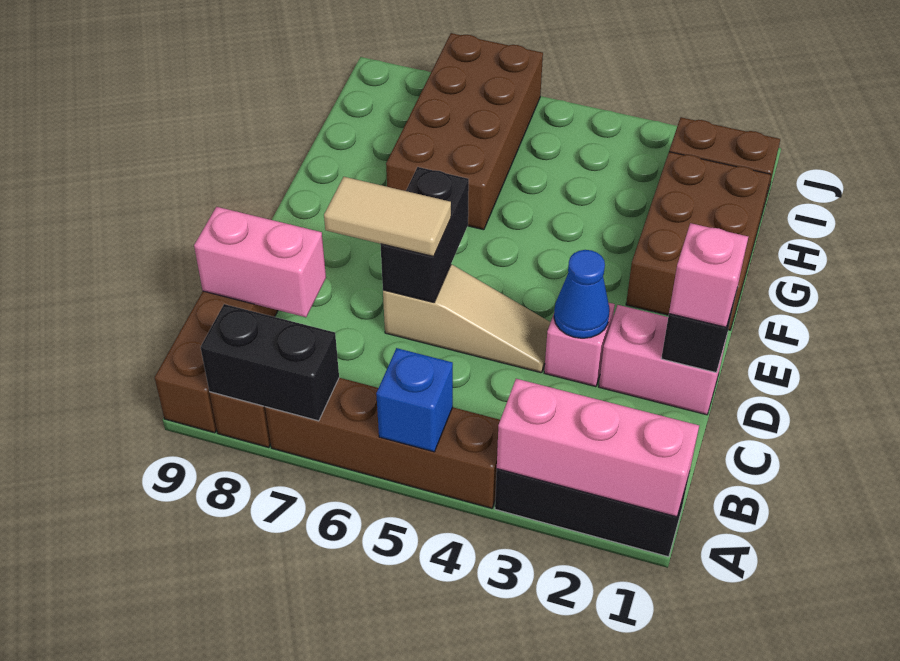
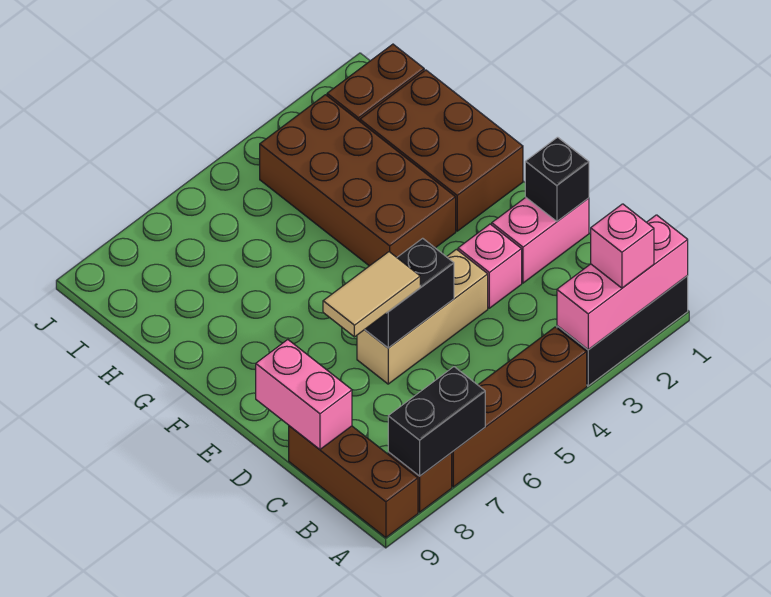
blue brick A5 level 2 -> none
pink brick C8:C9 level 2 -> pink brick C9:D9 level 2
pink brick D1 level 3 -> pink brick A2 level 3
blue cone D3 level 2 -> none
tan slope D4:D6 level 1 top 6 -> tan brick D4:D6 level 1
black brick D6:E6 level 2 -> black brick D5:D6 level 2
brown brick G6:J7 level 1 -> brown brick F3:I4 level 1

